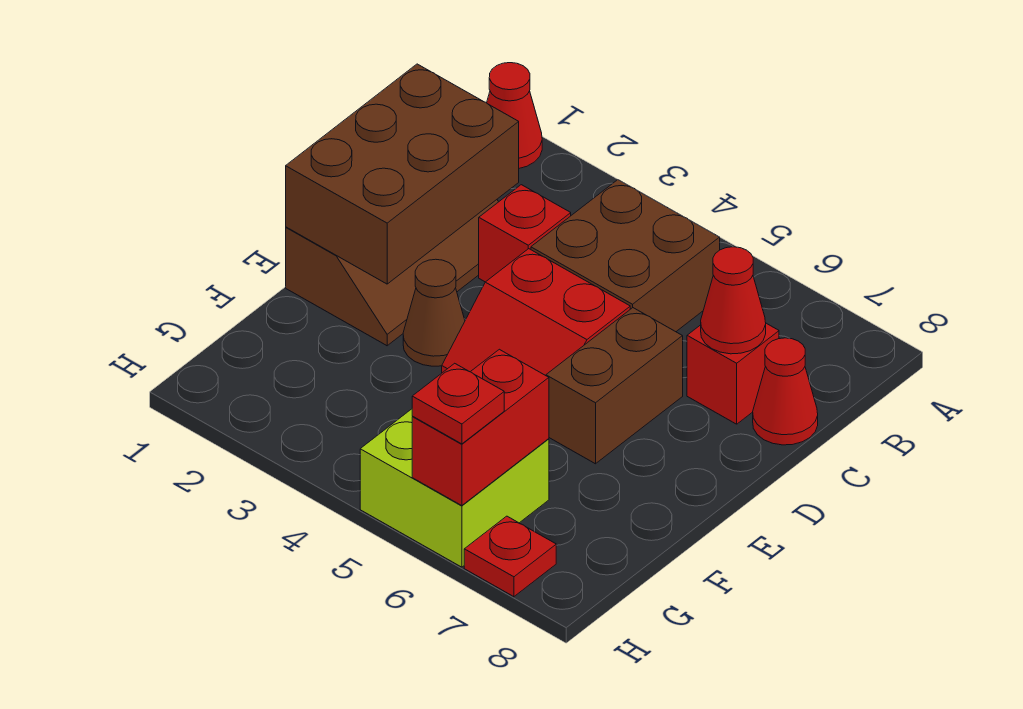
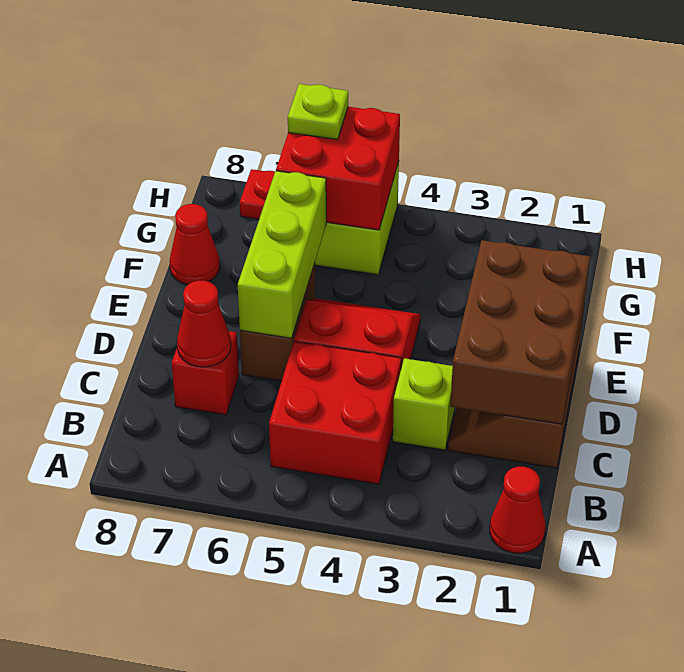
brown brick B4:C5 level 1 -> red brick B4:C5 level 1
red brick C3 level 1 -> lime brick C3 level 1
red cone C8 level 1 -> red cone F8 level 1
none -> lime brick D6:F6 level 2
brown cone E3 level 1 -> none
red brick G6:H6 level 2 -> red brick G5:H6 level 2
red plate H6 level 3 -> lime plate H6 level 3

